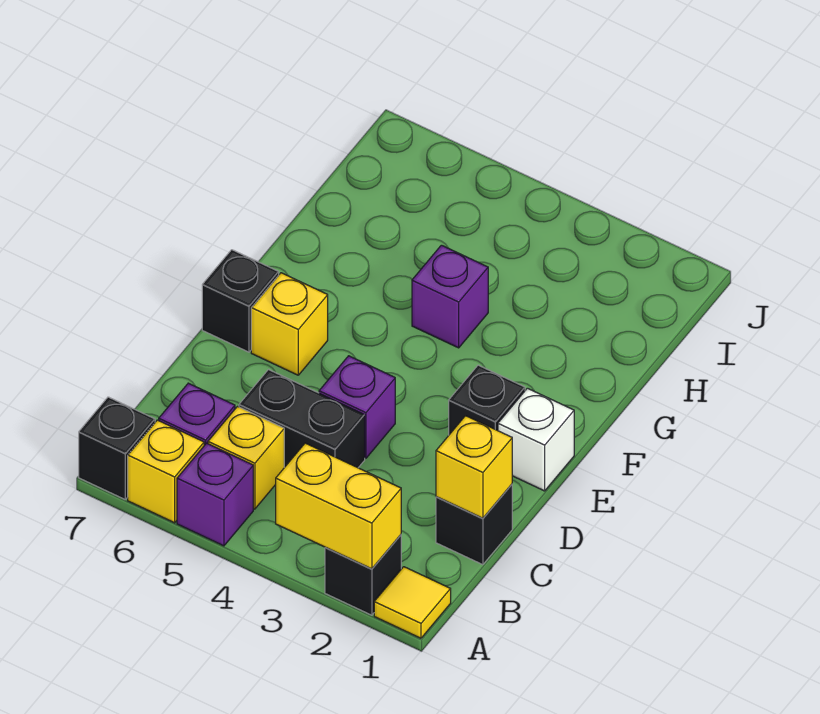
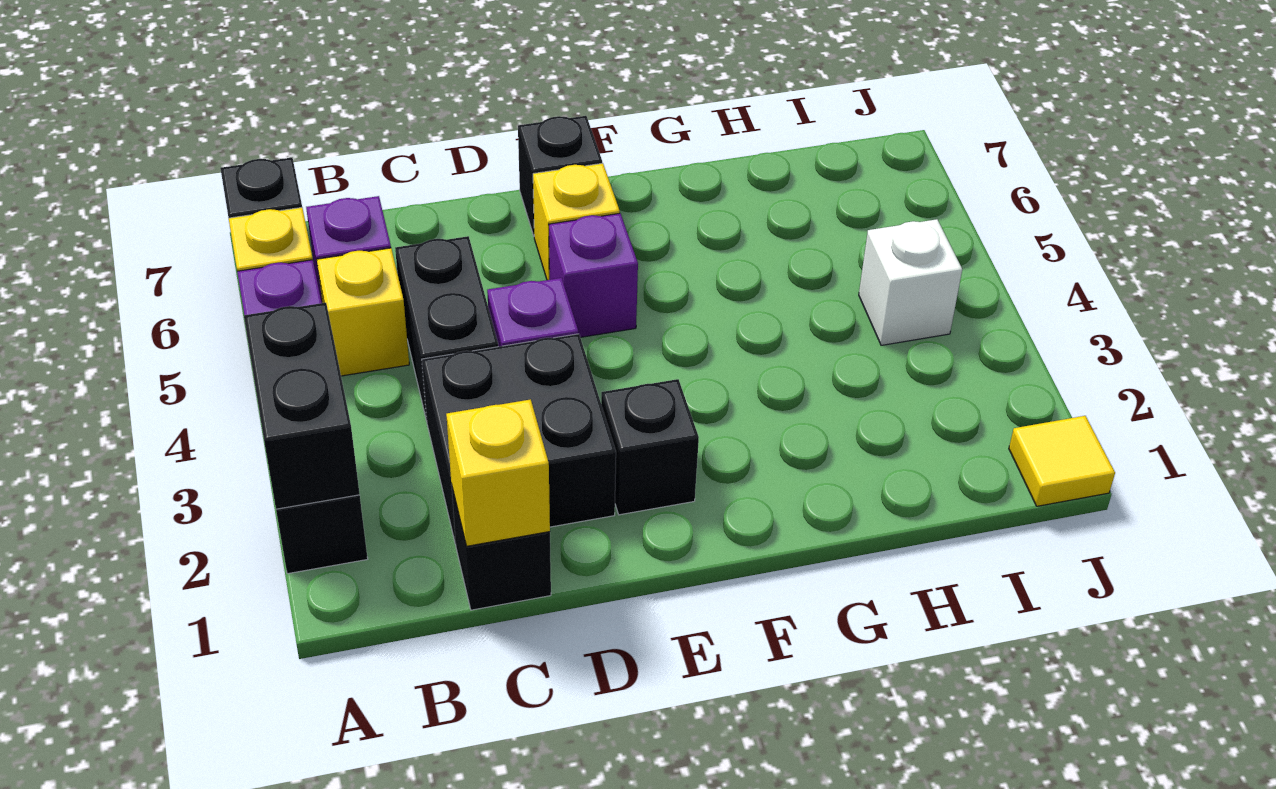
yellow tile A1 level 1 -> yellow tile J1 level 1
yellow brick A2:A3 level 2 -> black brick A2:A3 level 2
none -> black brick C2:D3 level 1
white brick E1 level 1 -> white brick I4 level 1
purple brick G4 level 1 -> purple brick E5 level 1

